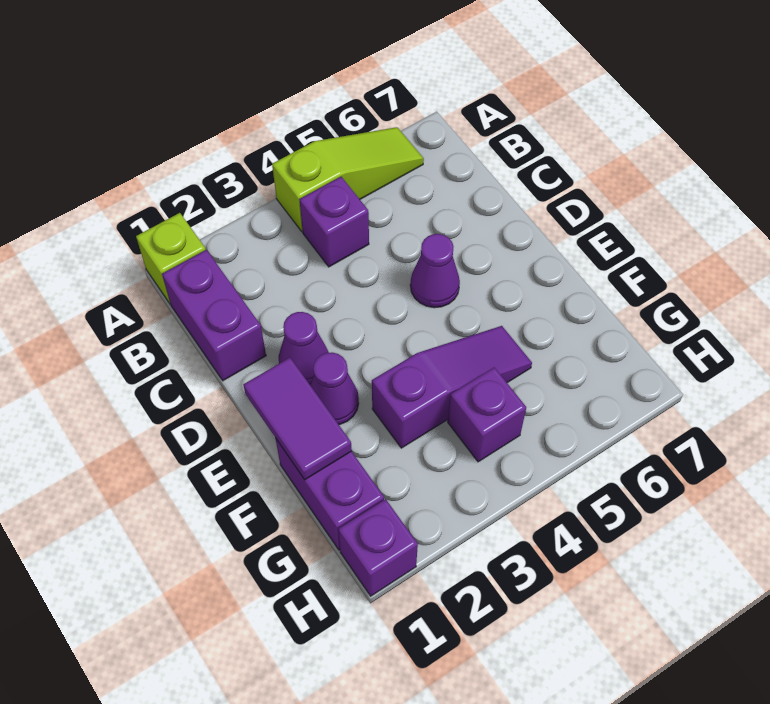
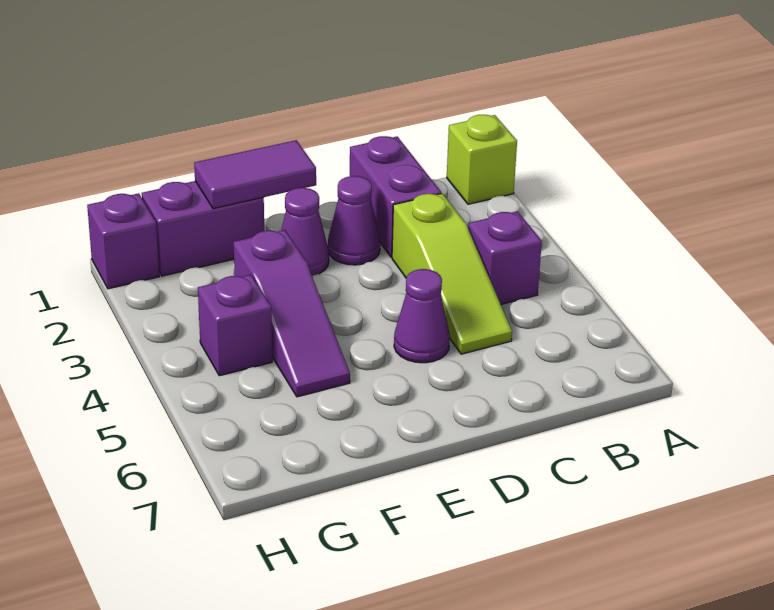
lime slope A4:A6 level 1 top 4 -> lime slope C3:C5 level 1 top 3
purple brick B1:C1 level 1 -> purple brick C1:C2 level 1

